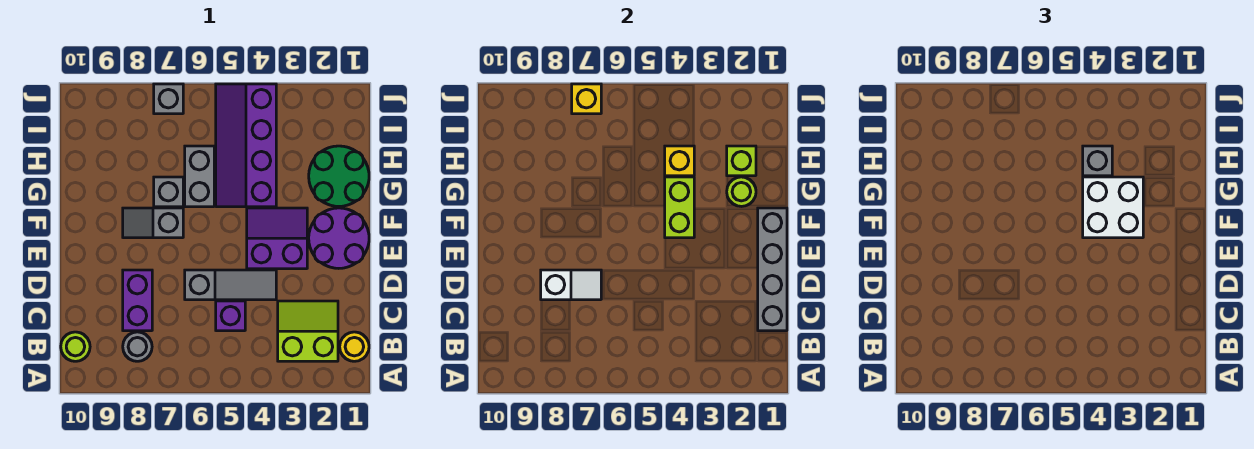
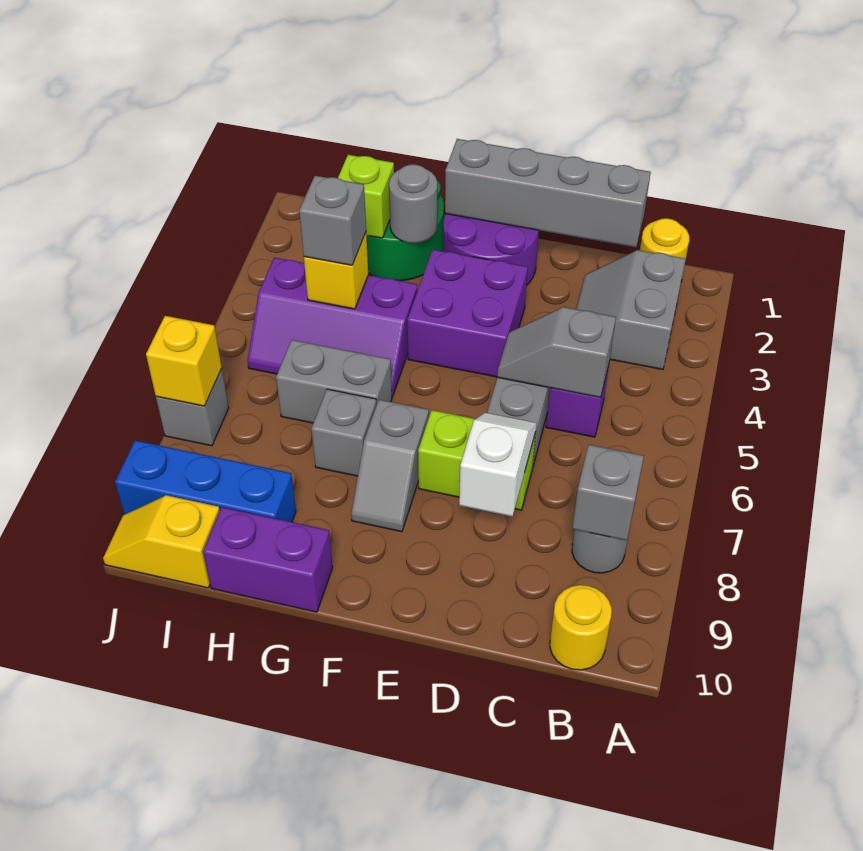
lime slope B2:C3 level 1 top B -> grey slope B2:C3 level 1 top B
none -> grey brick B8 level 2
lime round brick B10 level 1 -> yellow round brick B10 level 1
none -> grey slope C5:D5 level 2 top C
purple brick C8:D8 level 1 -> purple brick G10:H10 level 1
purple slope E3:F4 level 1 top E -> purple brick E3:F4 level 1
white brick F3:G4 level 3 -> none
lime brick F4:G4 level 2 -> lime brick D7:E7 level 1
lime round brick G2 level 2 -> grey round brick G2 level 2
purple slope G4:J5 level 1 top 4 -> purple slope G4:I5 level 1 top 4
none -> blue brick H9:J9 level 1
none -> yellow slope I10:J10 level 1 top I

